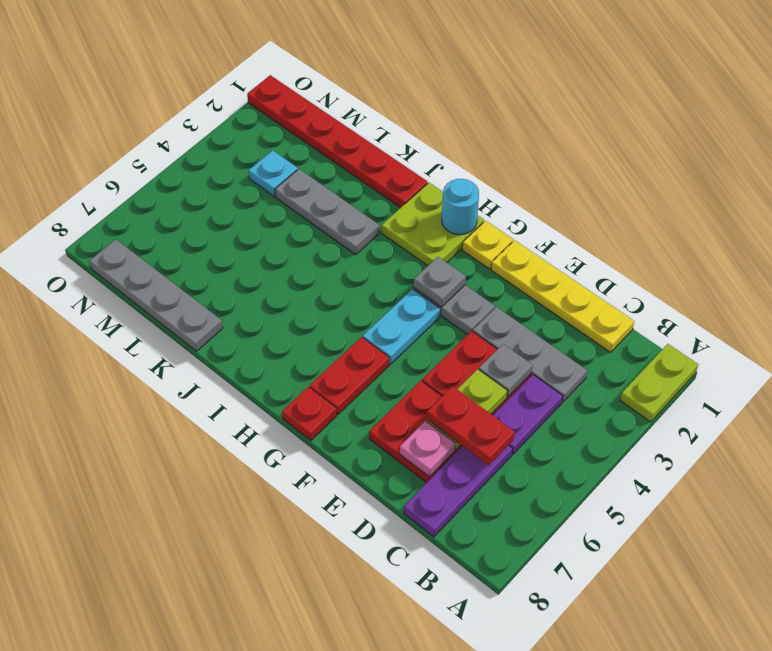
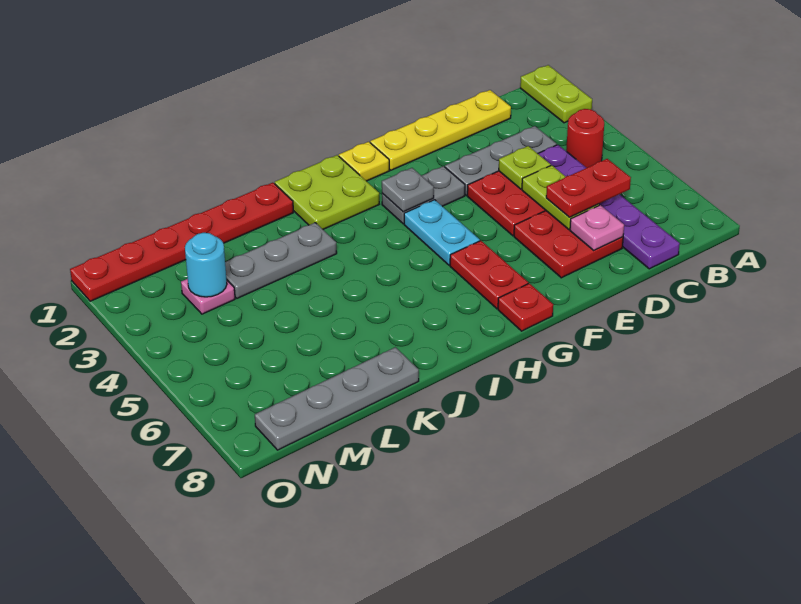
none -> red round brick B4 level 1
grey plate D4 level 2 -> lime plate D4 level 2
cyan round brick H1 level 2 -> cyan round brick M3 level 2
cyan plate M3 level 1 -> pink plate M3 level 1

